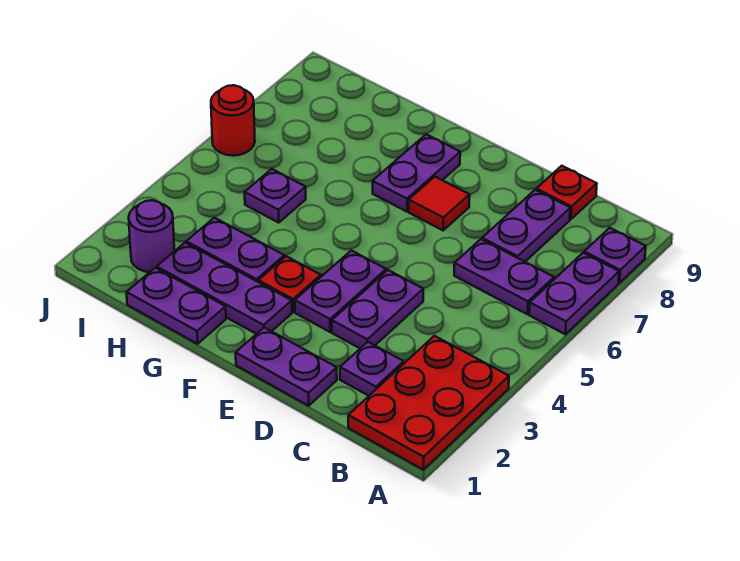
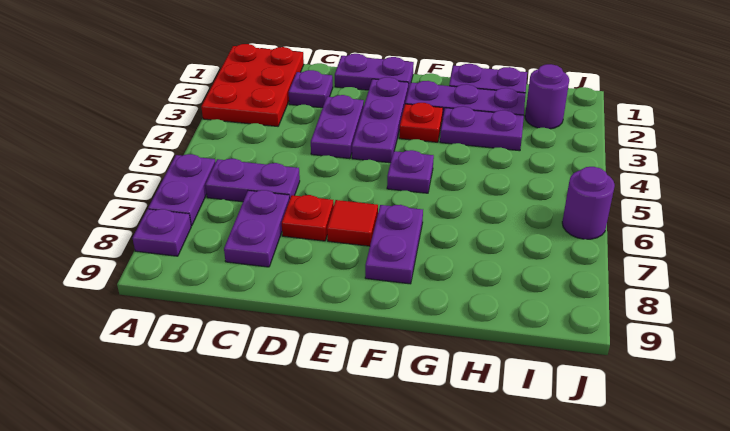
red plate C9 level 1 -> red plate D7 level 1
purple plate E3:E4 level 1 -> purple plate E2:E4 level 1
purple plate H5 level 1 -> purple plate F5 level 1
red round brick J6 level 1 -> purple round brick J6 level 1

